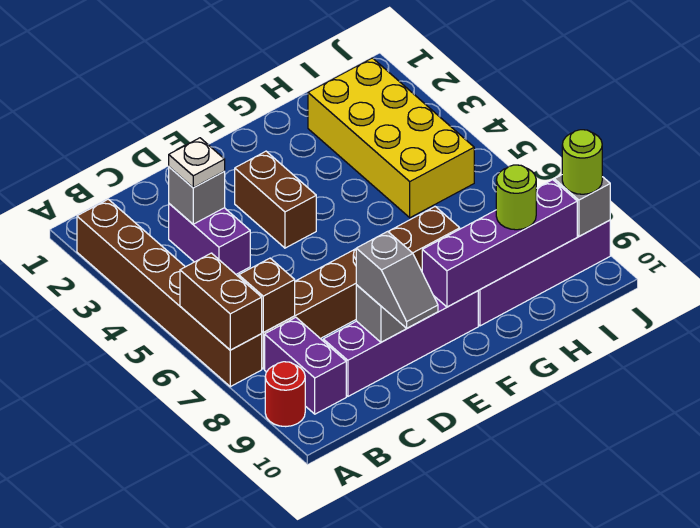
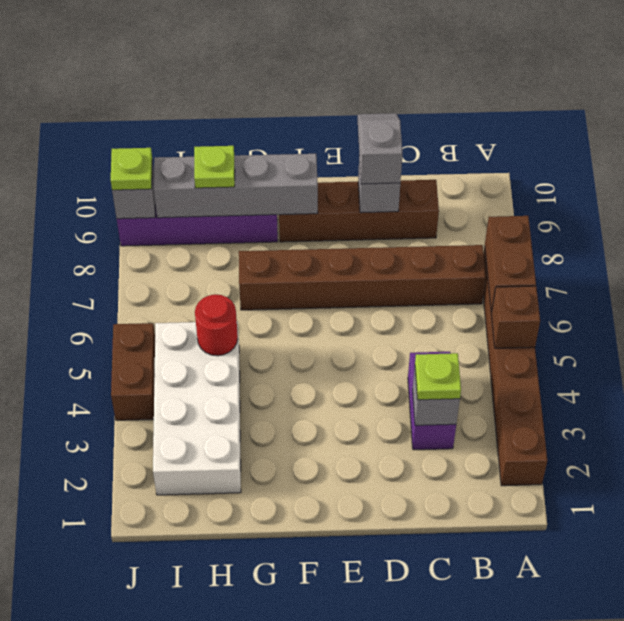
red round brick A9 level 1 -> red round brick H5 level 2
brown brick B7 level 2 -> brown brick A5 level 2
purple brick B8:B9 level 1 -> none
white plate C3 level 3 -> lime plate C3 level 3
purple brick C9:F9 level 1 -> brown brick C9:F9 level 1
brown brick E3:E4 level 1 -> brown brick J4:J5 level 1
purple brick F9:I9 level 2 -> grey brick F9:I9 level 2
yellow brick H2:I5 level 1 -> white brick H2:I5 level 1
lime round brick H9 level 3 -> lime plate H9 level 3
lime round brick J9 level 3 -> lime plate J9 level 3

